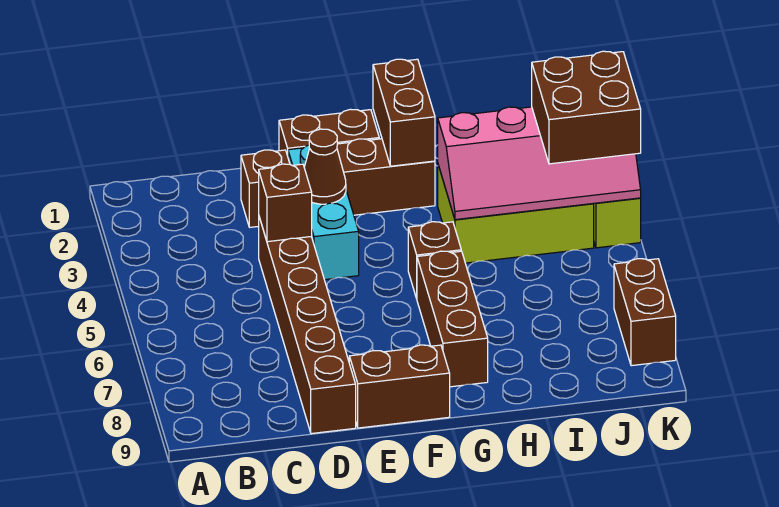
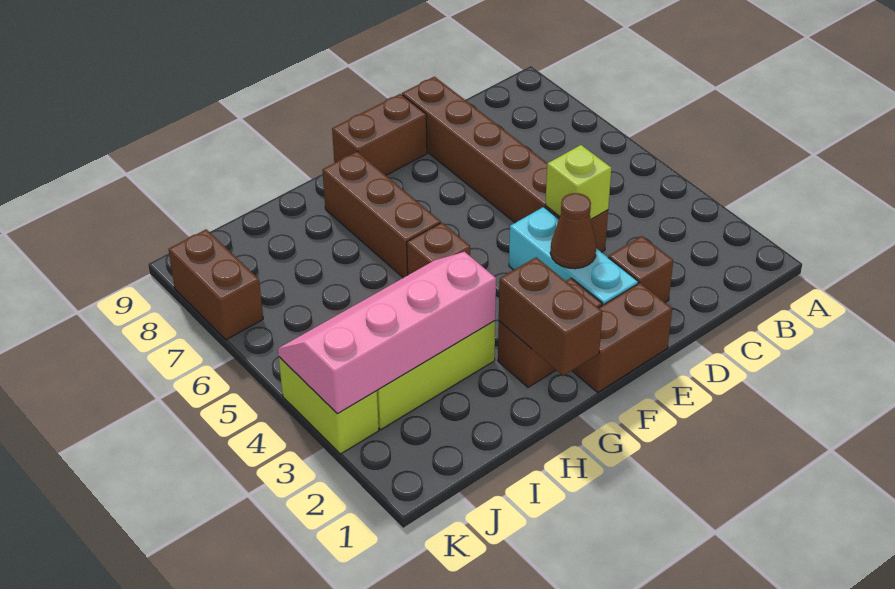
brown brick D4 level 2 -> lime brick D4 level 2
brown brick J3:K4 level 3 -> none

